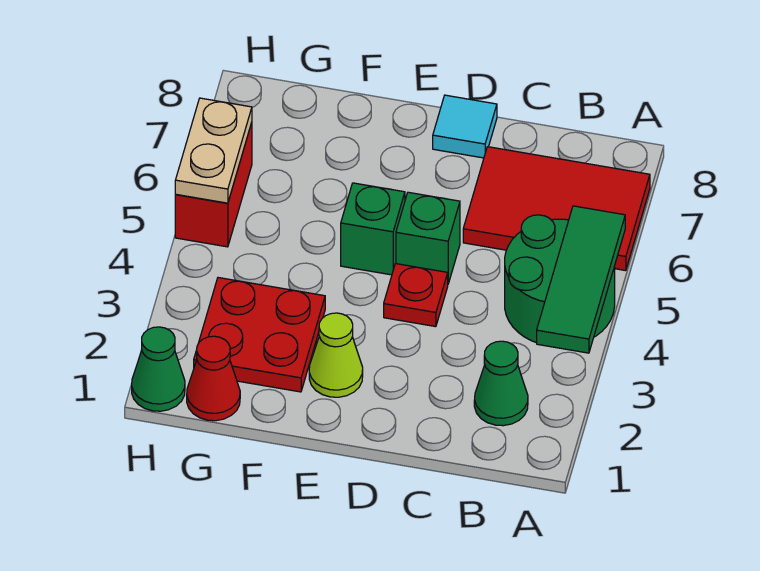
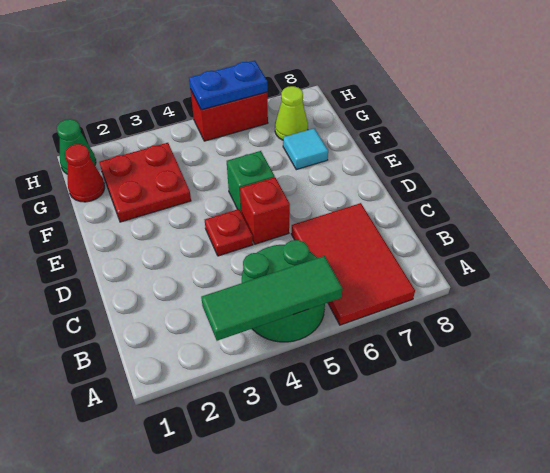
green cone B2 level 1 -> none
green brick D5 level 1 -> red brick D5 level 1
cyan tile D8 level 1 -> cyan tile F7 level 1
lime cone E2 level 1 -> lime cone G7 level 1
tan plate H5:H6 level 2 -> blue plate H5:H6 level 2

